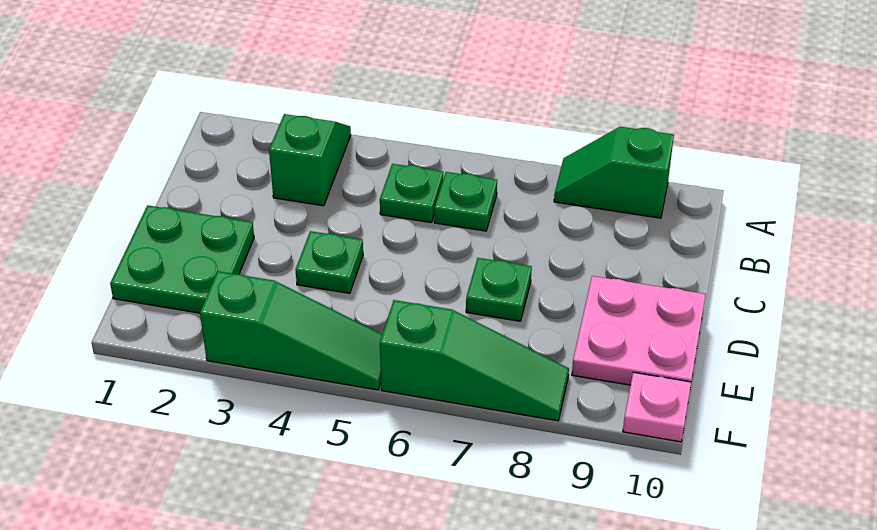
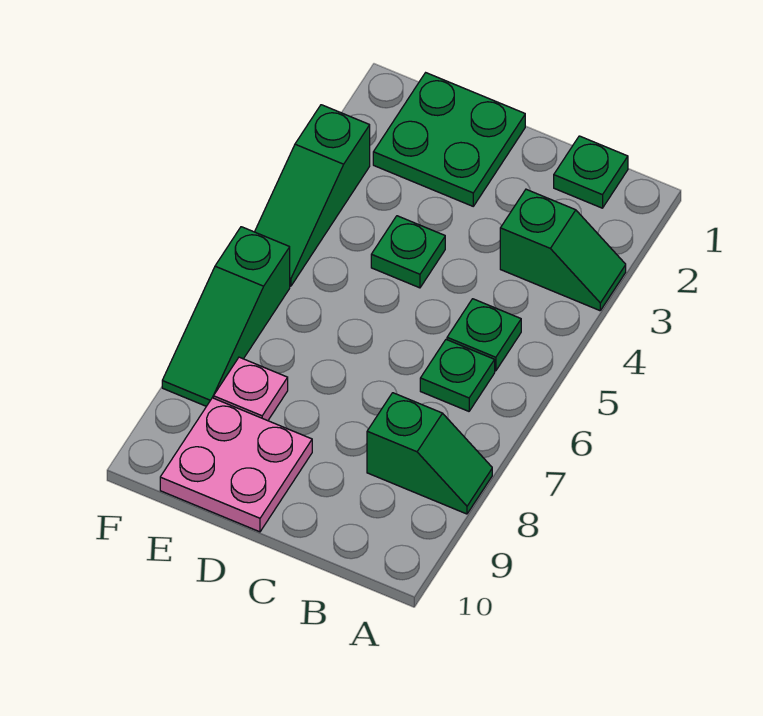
green slope A8:A9 level 1 top 9 -> green slope A8:B8 level 1 top B
green plate D7 level 1 -> green plate B1 level 1
pink plate F10 level 1 -> pink plate E8 level 1

